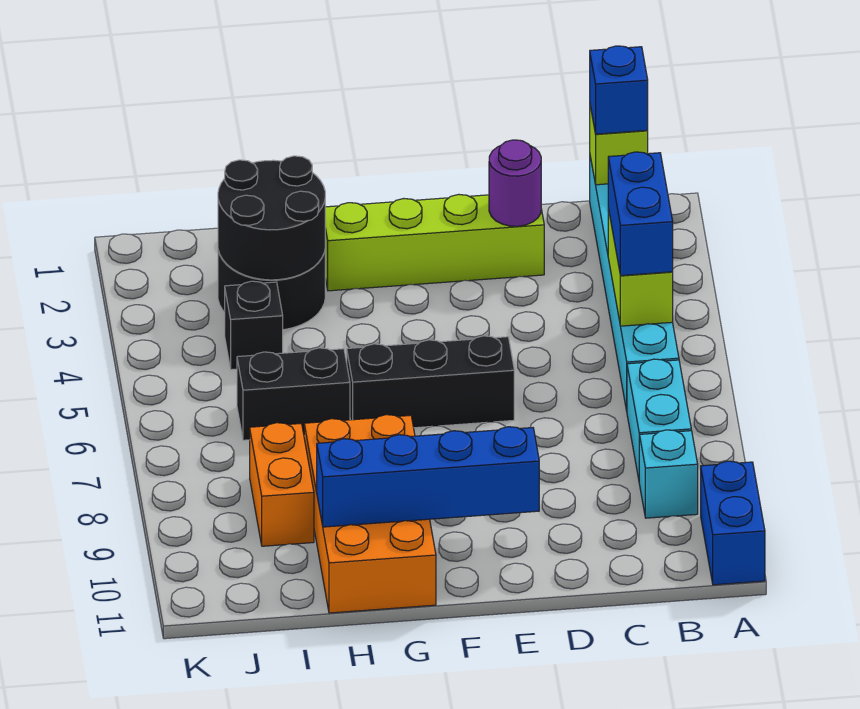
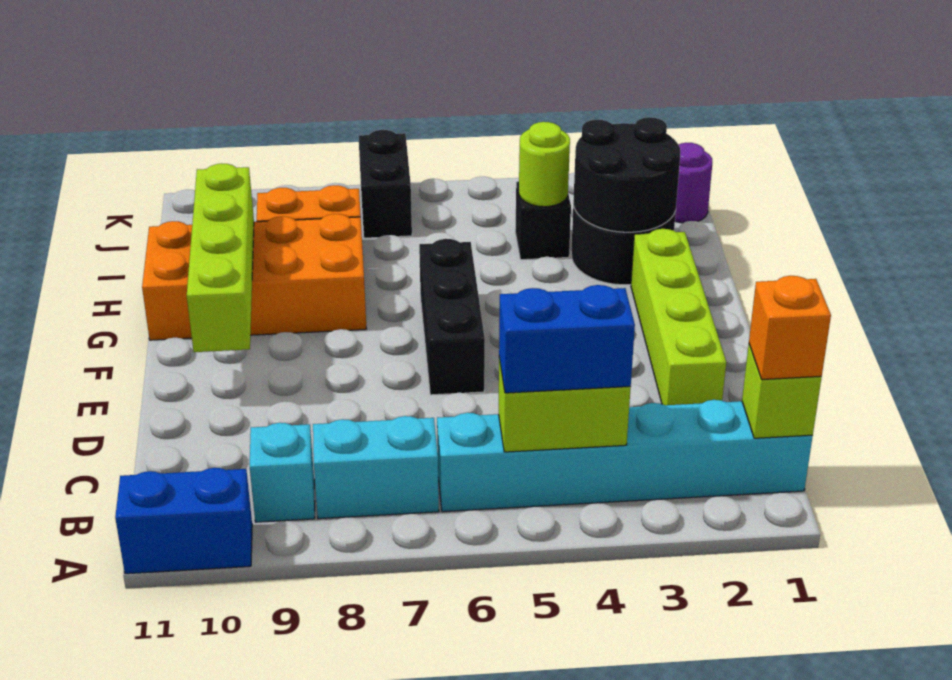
blue brick B1 level 3 -> orange brick B1 level 3
purple round brick D2 level 2 -> purple round brick J1 level 1
blue brick E10:H10 level 2 -> lime brick E10:H10 level 2
black brick H6:I6 level 1 -> black brick J7:K7 level 1
none -> lime round brick I4 level 2

